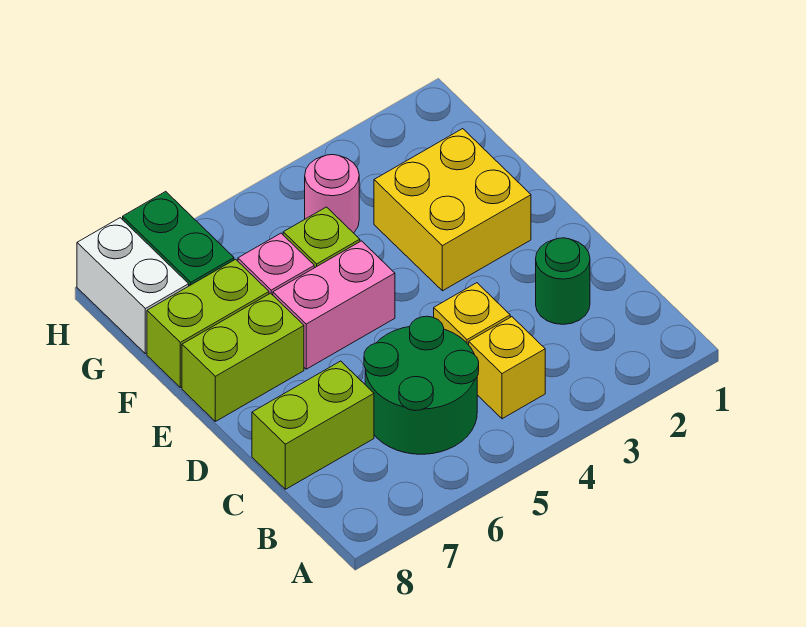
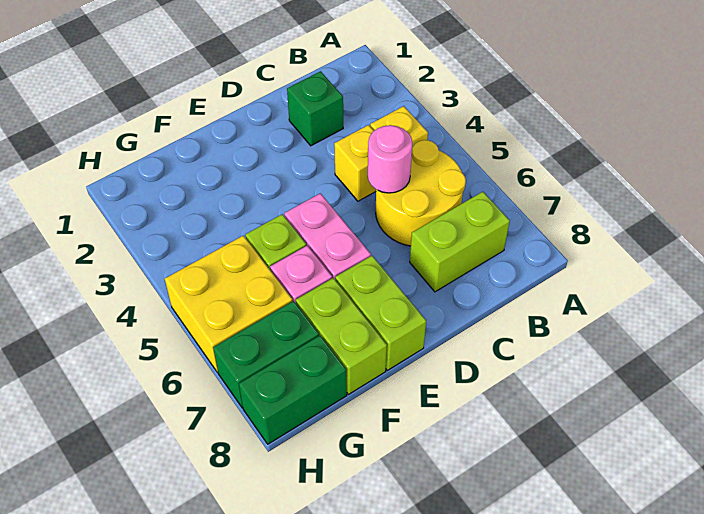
green round brick B5:C6 level 1 -> yellow round brick B5:C6 level 1
green round brick C2 level 1 -> green brick C2 level 1
lime brick C7:C8 level 1 -> lime brick B7:C7 level 1
yellow brick E2:F3 level 1 -> yellow brick G5:H6 level 1
pink round brick G4 level 1 -> pink round brick C5 level 2
white brick G8:H8 level 1 -> green brick G8:H8 level 1

